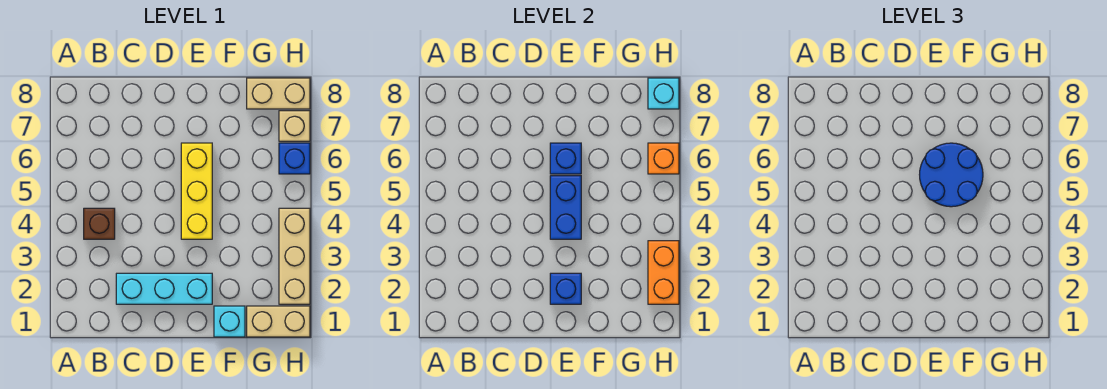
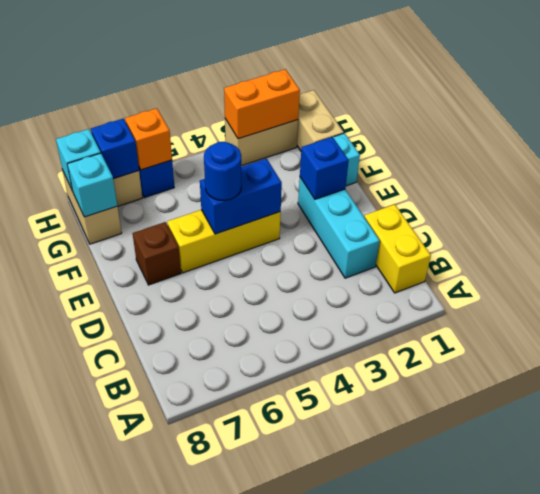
none -> yellow brick B1:C1 level 1
brown brick B4 level 1 -> brown brick E7 level 1
blue round brick E5:F6 level 3 -> blue round brick E5 level 3
blue brick E6 level 2 -> blue brick H7 level 2
none -> cyan brick G8 level 2
tan brick H2:H4 level 1 -> tan brick H2:H3 level 1

